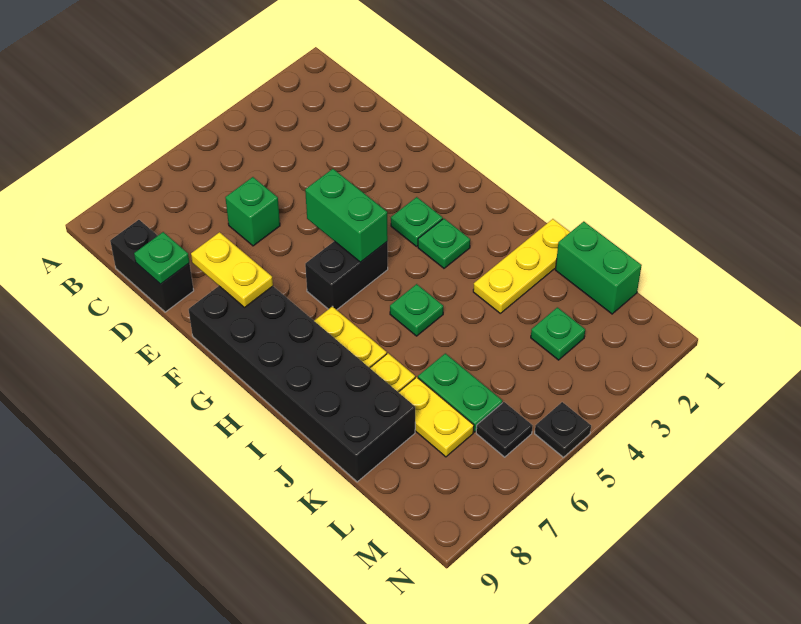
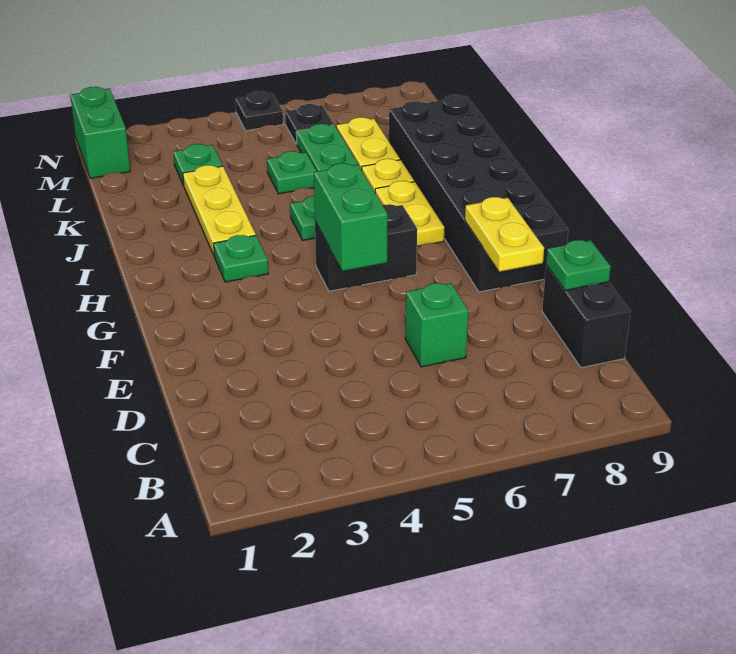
green plate G3 level 1 -> green plate K5 level 1
yellow plate J1:J3 level 1 -> yellow plate I3:K3 level 1
green brick K1:L1 level 1 -> green brick M1:N1 level 1

